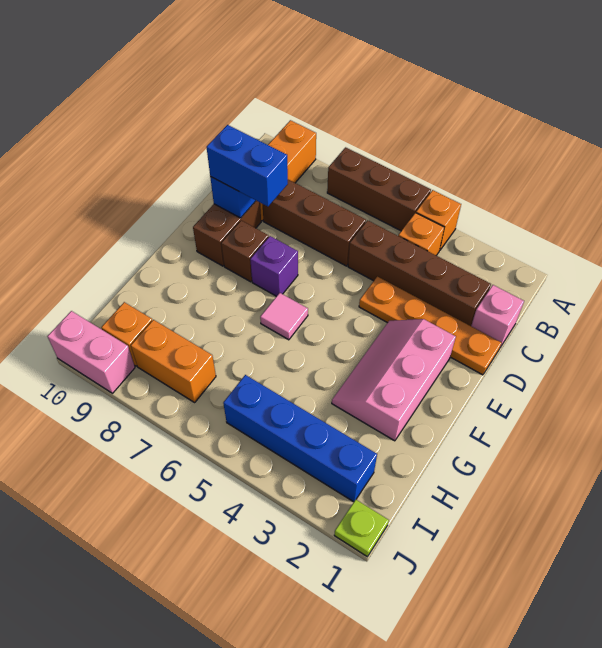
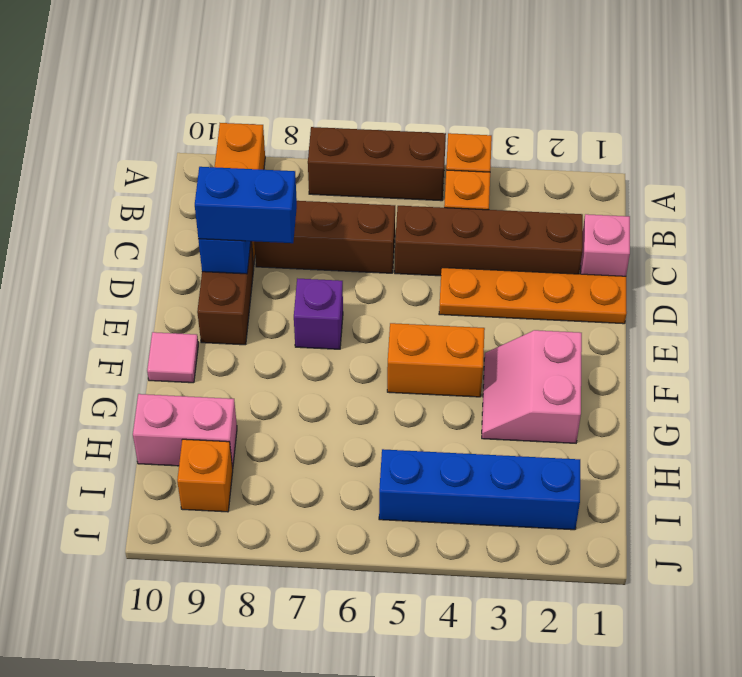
pink slope E2:G3 level 1 top 2 -> pink slope F2:G3 level 1 top 2
brown brick E8 level 1 -> none
pink tile F6 level 1 -> pink tile F10 level 1
orange brick I7:I8 level 1 -> orange brick F4:F5 level 1
lime plate J1 level 1 -> none
pink brick J9:J10 level 1 -> pink brick H9:H10 level 1

